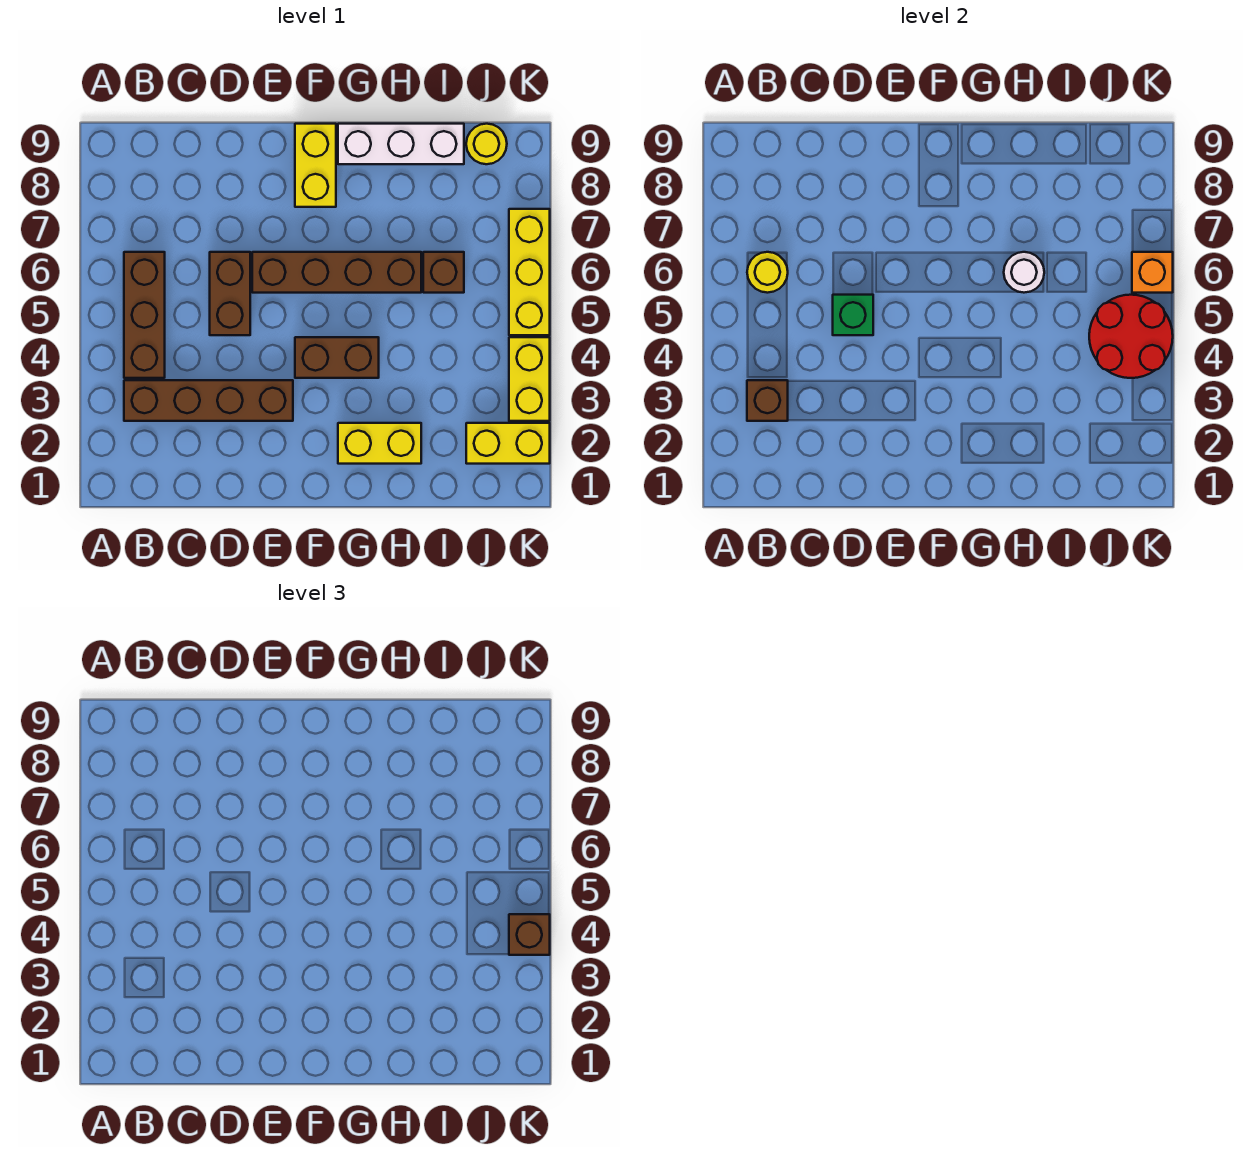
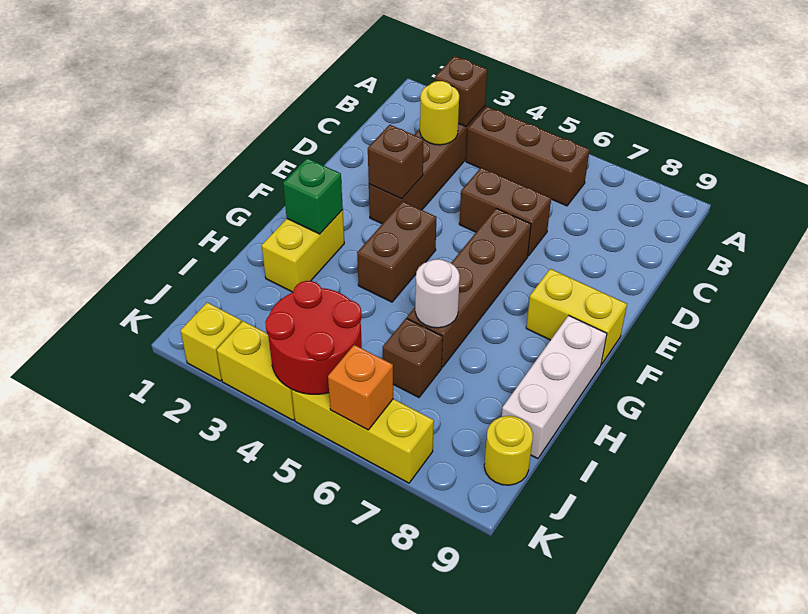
yellow round brick B6 level 2 -> yellow round brick C3 level 2
green brick D5 level 2 -> green brick G2 level 2
yellow brick J2:K2 level 1 -> yellow brick K2 level 1
brown brick K4 level 3 -> brown brick E3 level 2

